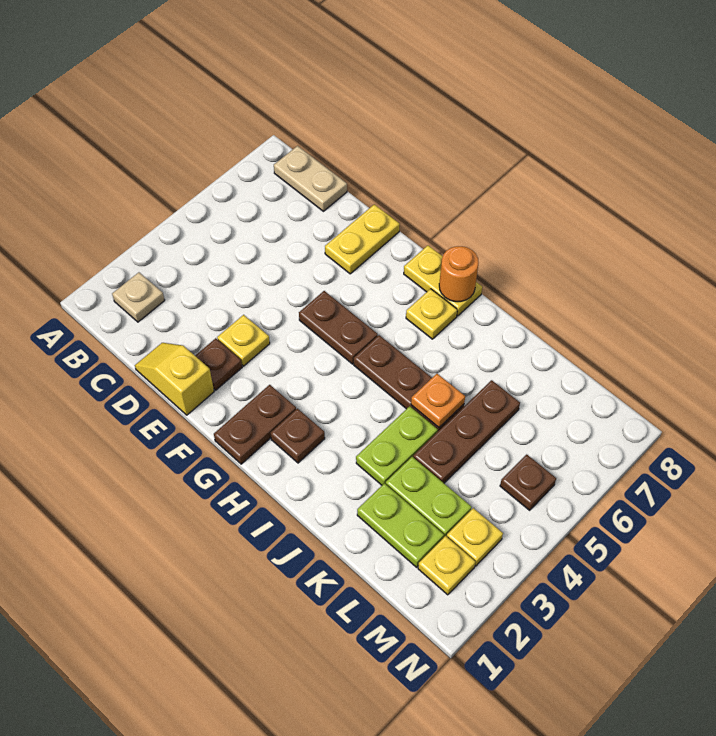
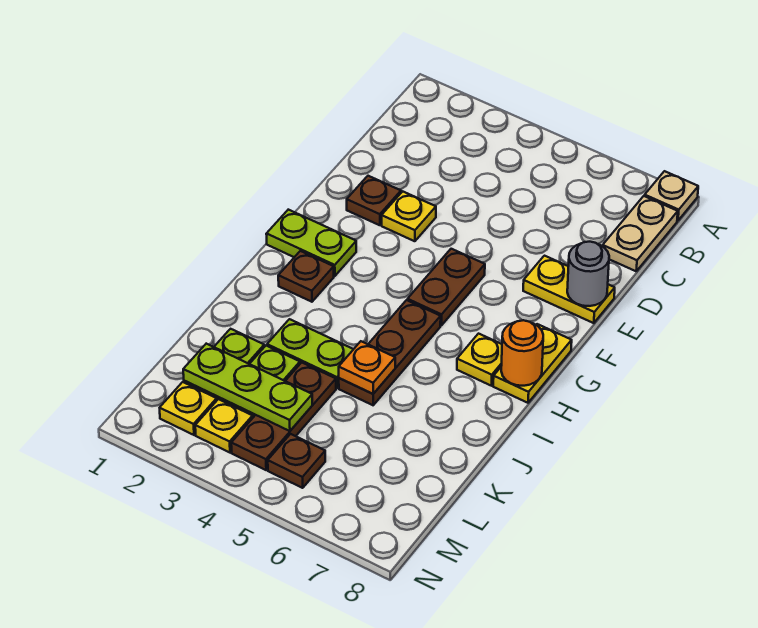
tan plate B2 level 1 -> tan plate A8 level 1
yellow slope D1:E1 level 1 top E -> none
none -> grey round brick E8 level 2
brown plate G1:G2 level 1 -> lime plate G1:G2 level 1
brown plate K4:K6 level 1 -> brown plate K4:M4 level 1
none -> lime plate L2:L4 level 2

